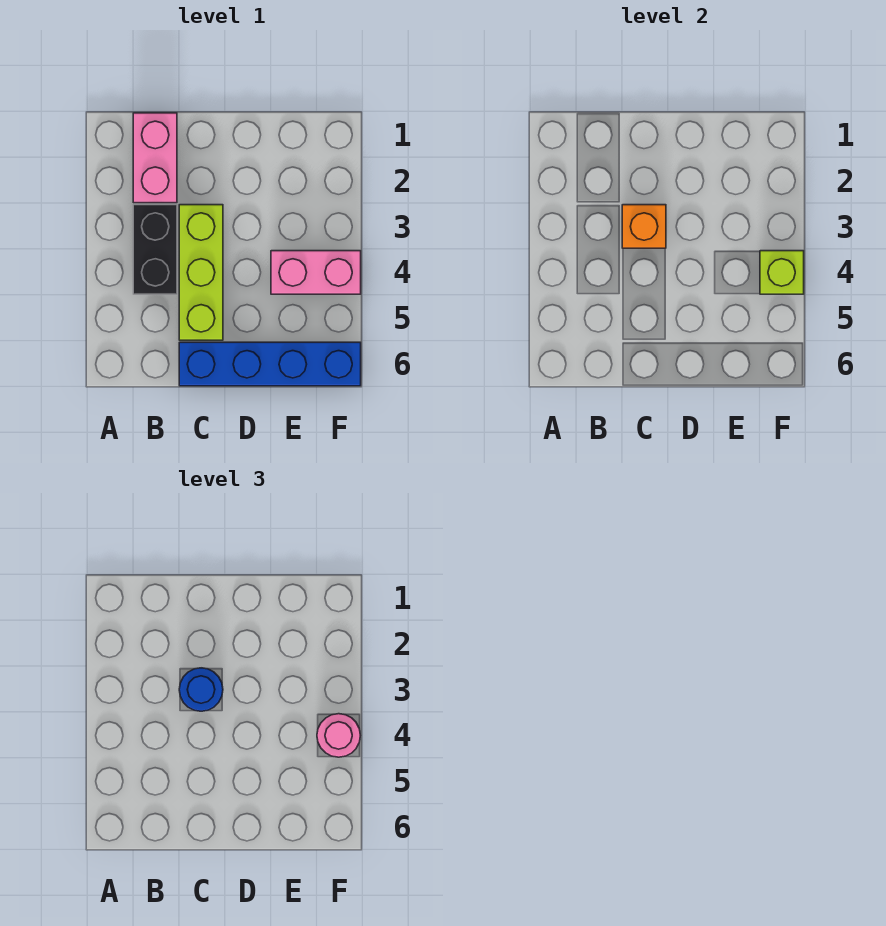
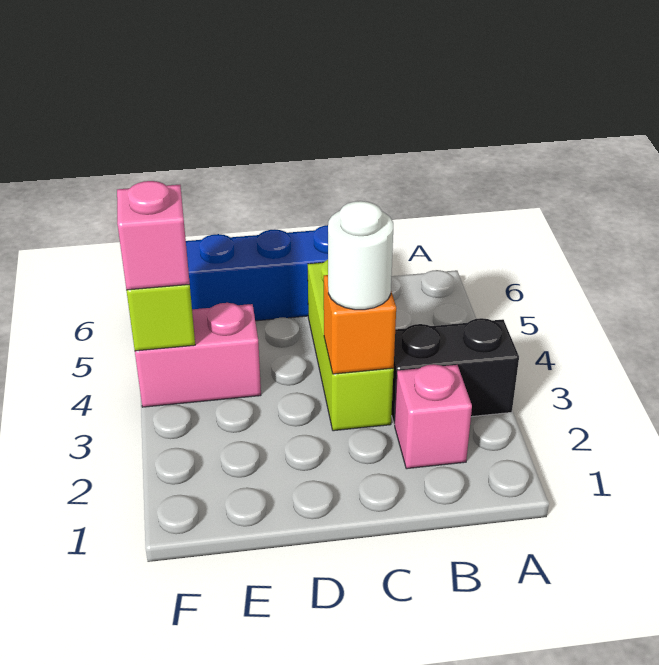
pink brick B1:B2 level 1 -> pink brick B2 level 1
black brick B3:B4 level 1 -> black brick A3:B3 level 1
blue round brick C3 level 3 -> white round brick C3 level 3
pink round brick F4 level 3 -> pink brick F4 level 3

